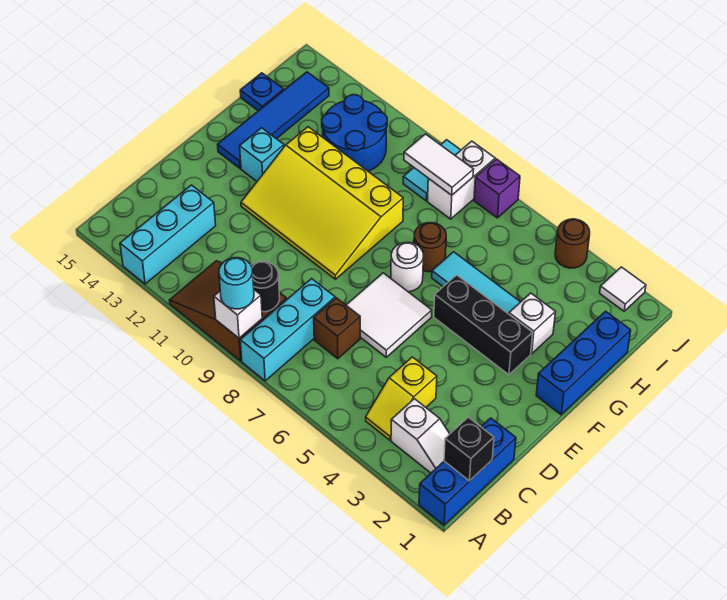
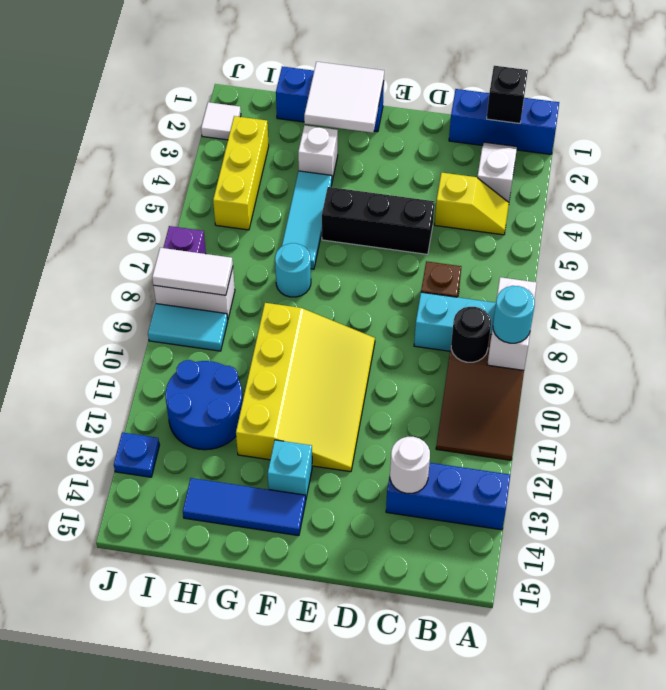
white brick A9 level 2 -> white brick A8:A9 level 2
cyan brick A13:C13 level 1 -> blue brick A13:C13 level 1
white tile D6:E7 level 1 -> white tile F1:G2 level 2
black brick F3:F5 level 1 -> black brick D5:F5 level 1
white round brick F7 level 1 -> white round brick C13 level 2
blue tile F14:I14 level 1 -> blue tile F14:H14 level 1
brown round brick G7 level 1 -> cyan round brick G7 level 1
blue plate H15 level 1 -> blue plate J13 level 1
none -> yellow brick I3:I5 level 1
white tile I8:I9 level 2 -> white tile I8:J8 level 2
brown round brick J4 level 1 -> none

